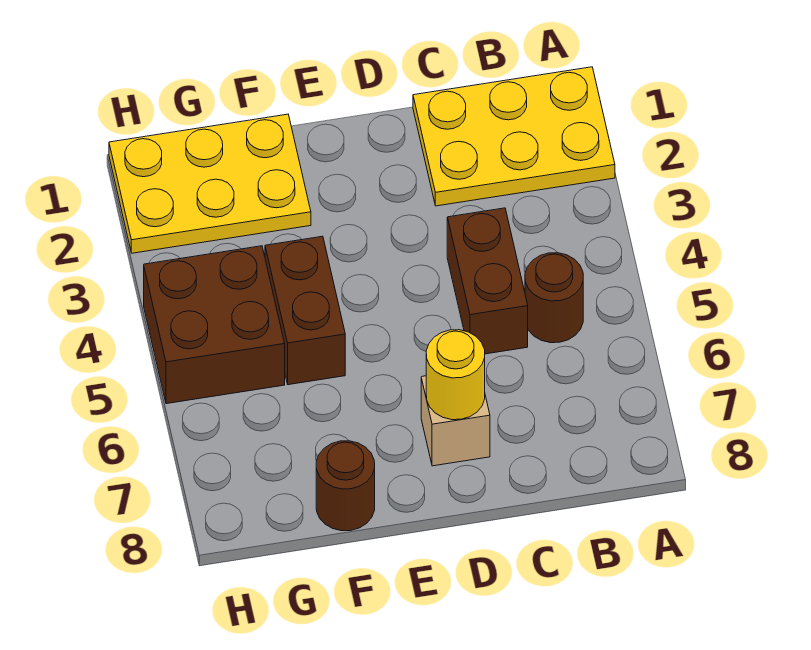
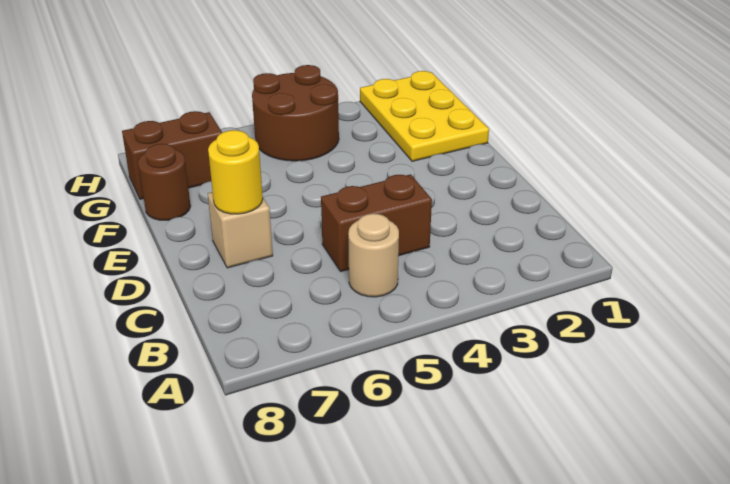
yellow plate A1:C2 level 1 -> none
brown round brick B5 level 1 -> tan round brick B5 level 1
brown brick F4:F5 level 1 -> brown brick G7:G8 level 1
brown brick G4:H5 level 1 -> brown round brick G4:H5 level 1

